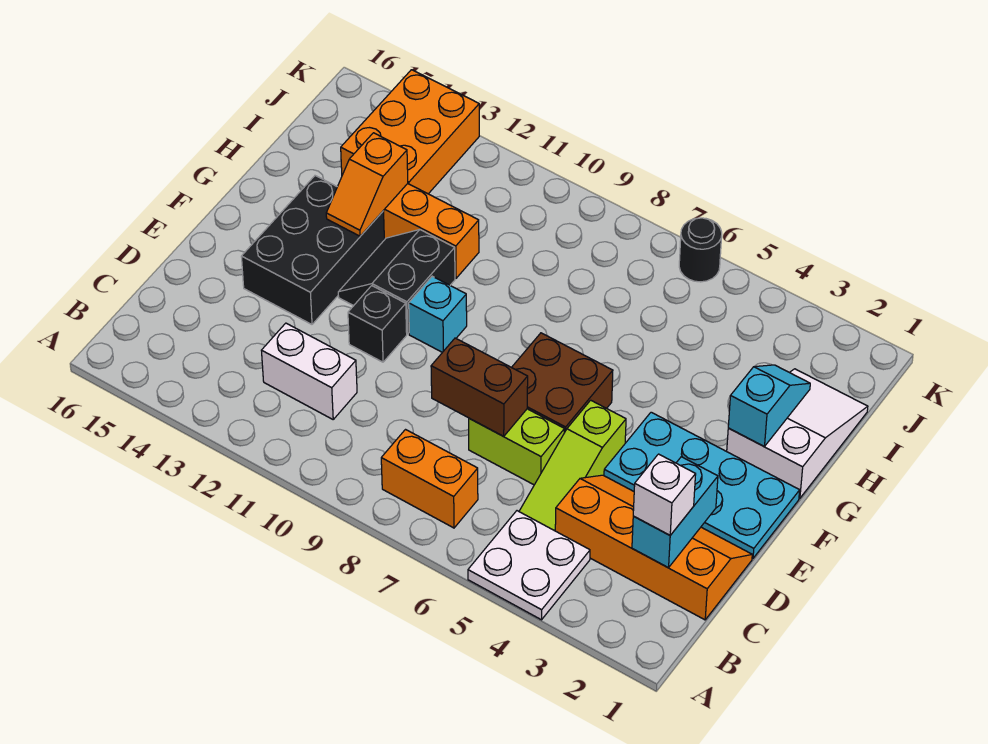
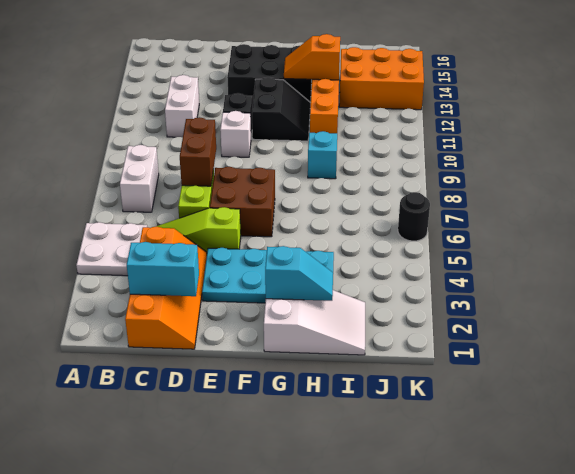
orange brick B7:B8 level 1 -> white brick B7:B8 level 1
white brick C2 level 3 -> white brick E10 level 1
cyan plate E1:F4 level 1 -> cyan plate E3:H4 level 1
cyan brick F10 level 1 -> cyan brick H9 level 1
black slope F11:G12 level 1 top 11 -> black slope F11:G12 level 1 top F

